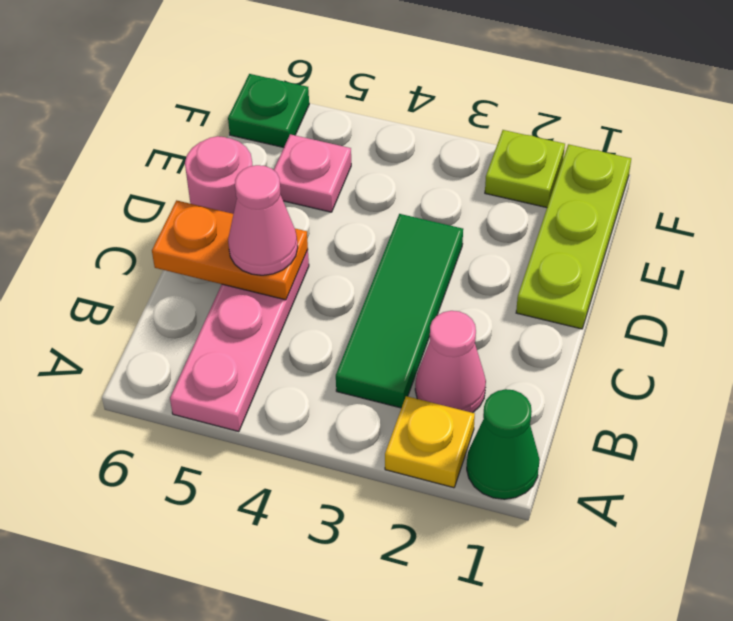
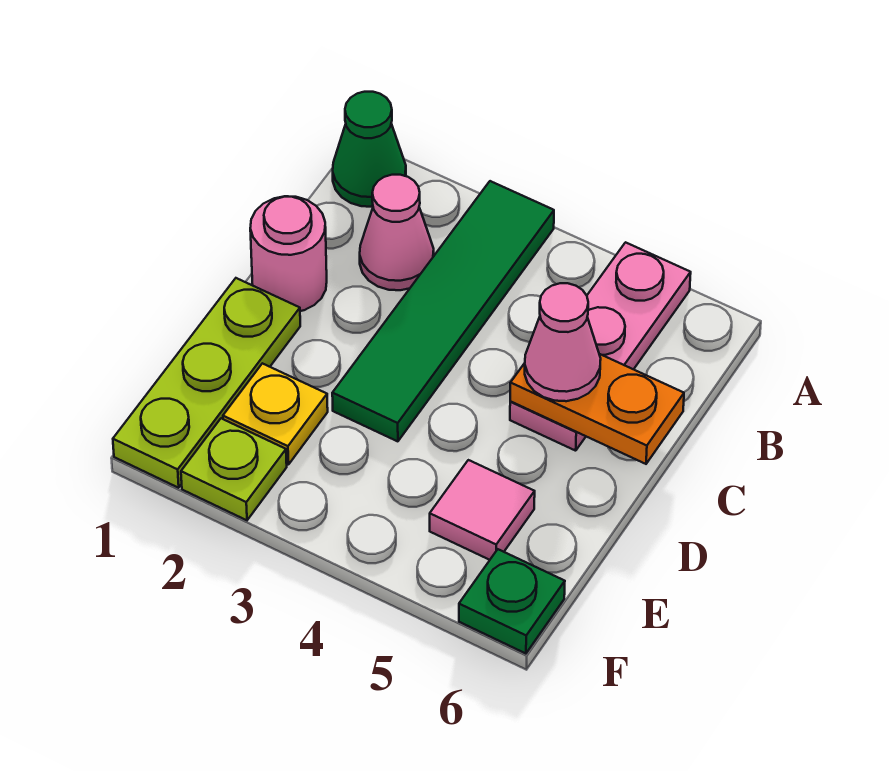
yellow plate A2 level 1 -> yellow plate E2 level 1
green tile B3:D3 level 1 -> green tile A3:D3 level 1
pink round brick D6 level 1 -> pink round brick C1 level 1
pink plate E5 level 1 -> pink tile E5 level 1

